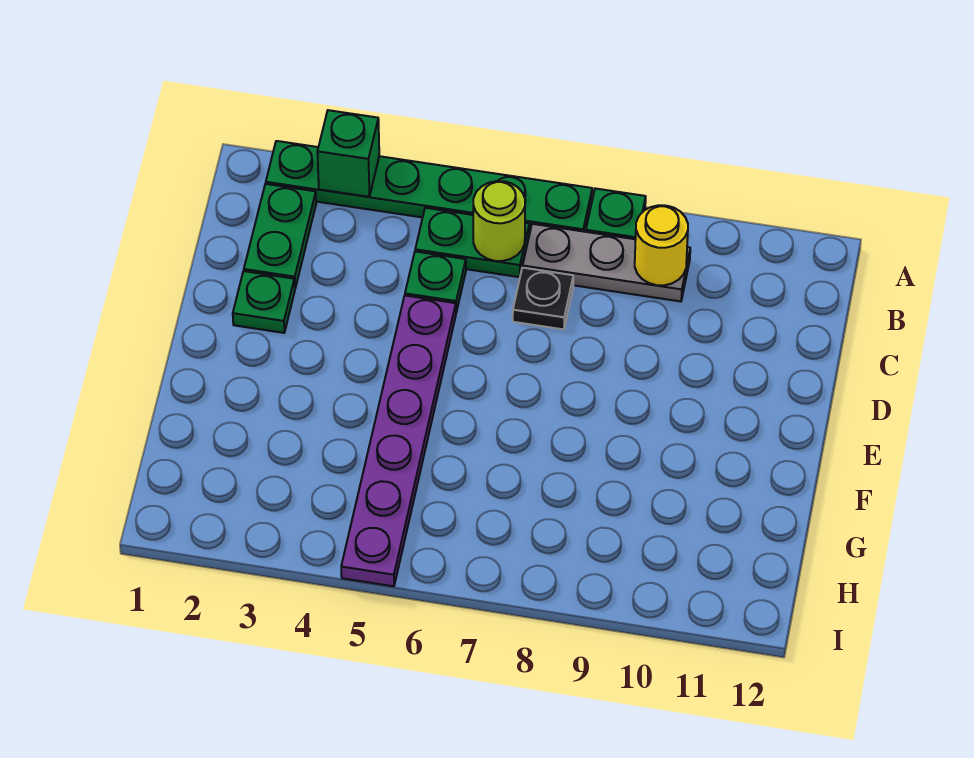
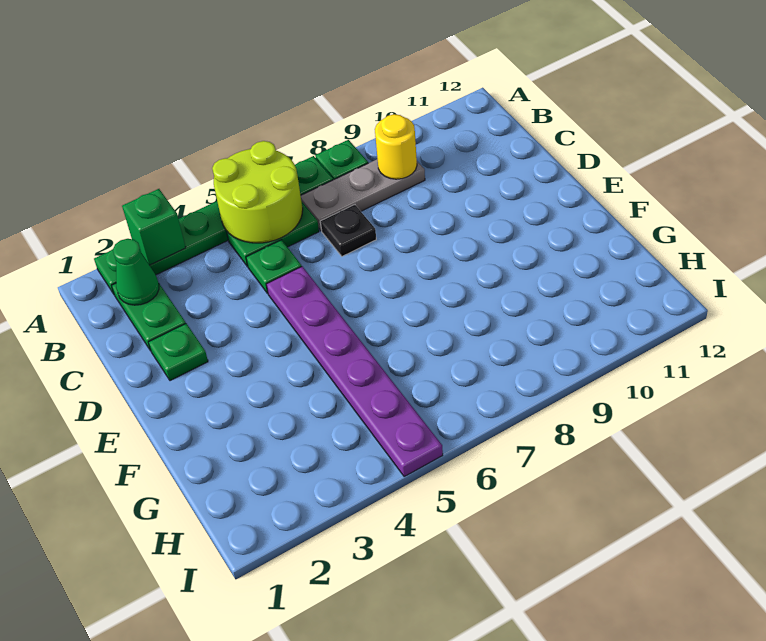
none -> green cone B2 level 2
lime round brick B6 level 2 -> lime round brick A5:B6 level 2

